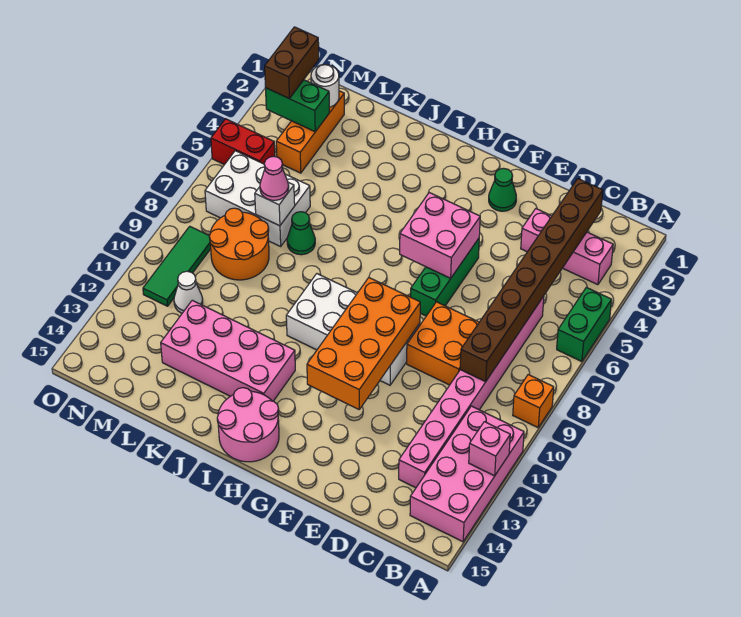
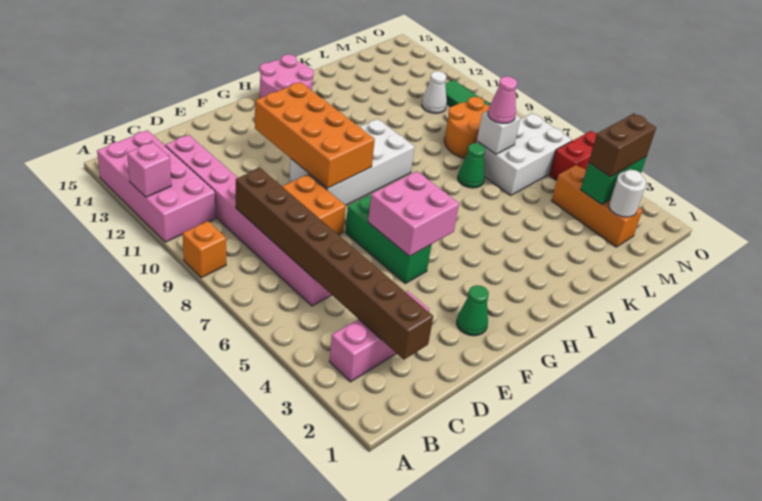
green brick A5:A6 level 1 -> none
pink brick I12:L13 level 1 -> none
brown brick N2:N3 level 3 -> brown brick M3:N3 level 3

